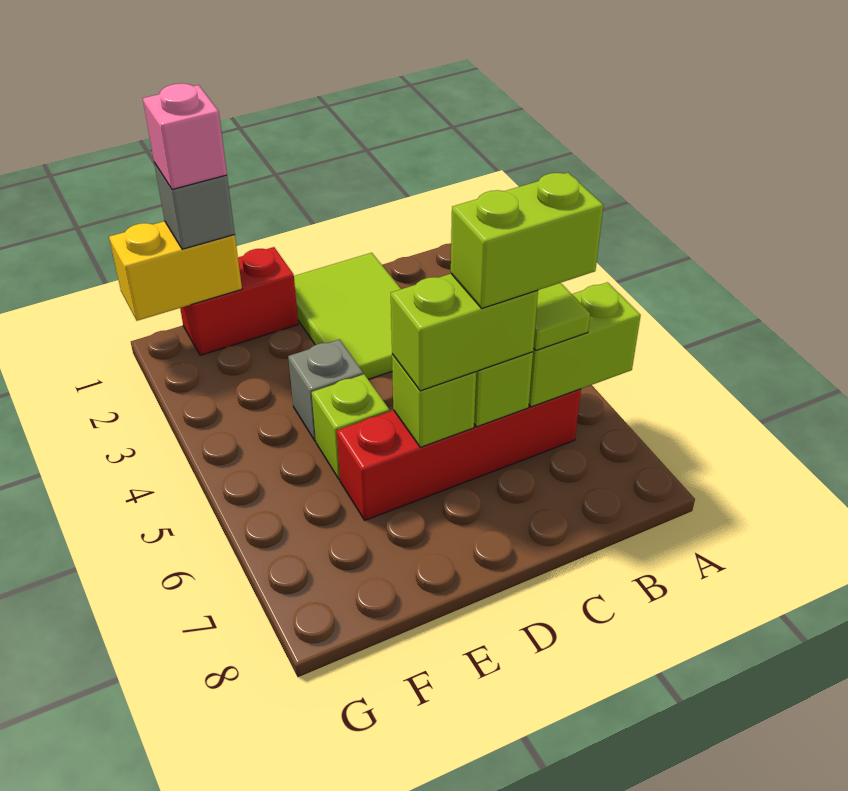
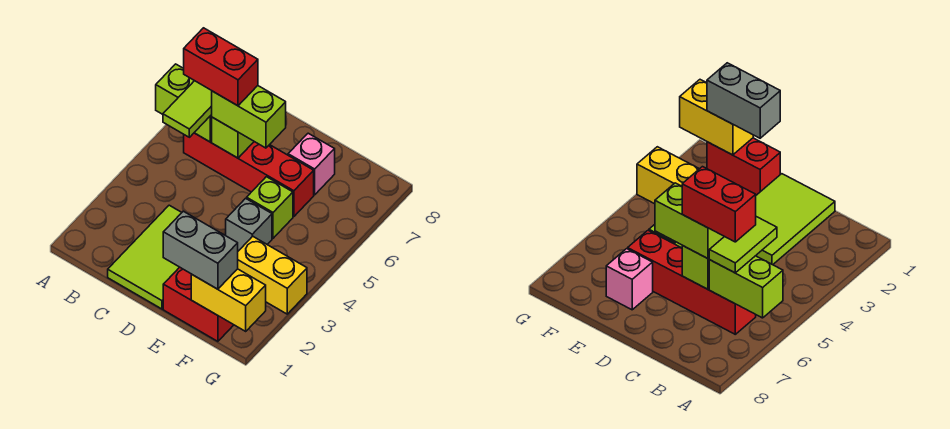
lime brick B6:C6 level 4 -> red brick B6:C6 level 4
lime brick D6 level 2 -> none
grey brick F1 level 3 -> grey brick E1:F1 level 3
pink brick F1 level 4 -> pink brick E7 level 1
none -> yellow brick F3:G3 level 1

